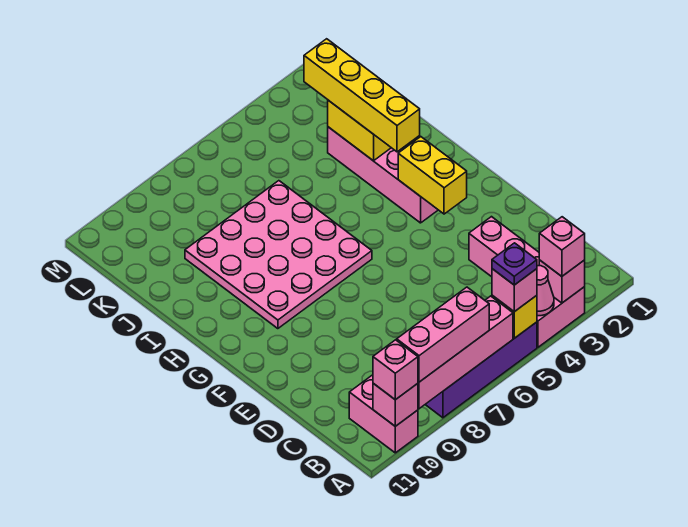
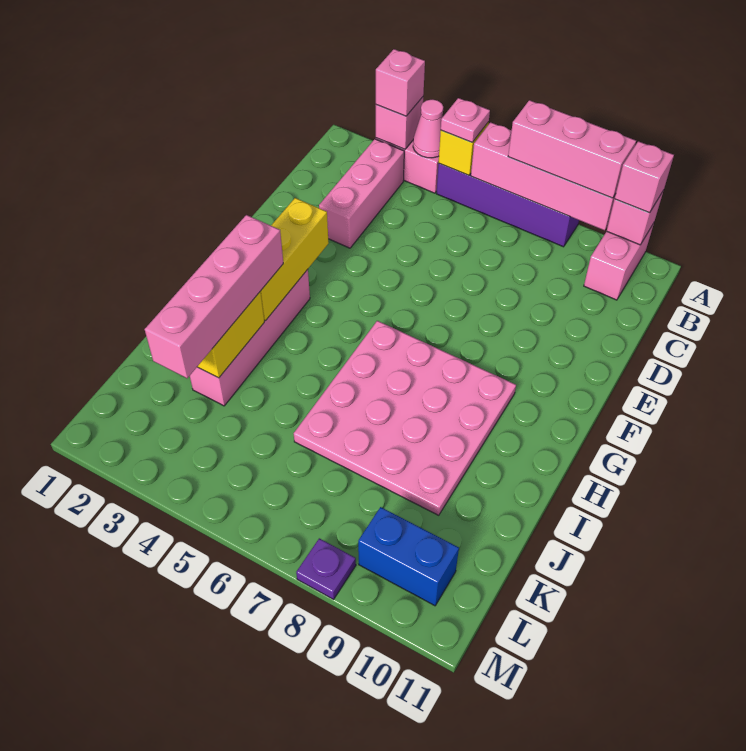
pink brick A5 level 3 -> pink plate A5 level 3
purple plate A5 level 4 -> purple plate M8 level 1
yellow brick F3:G3 level 2 -> yellow brick F3:H3 level 2
yellow brick H3:K3 level 3 -> pink brick H3:K3 level 3
none -> blue brick L9:L10 level 1

